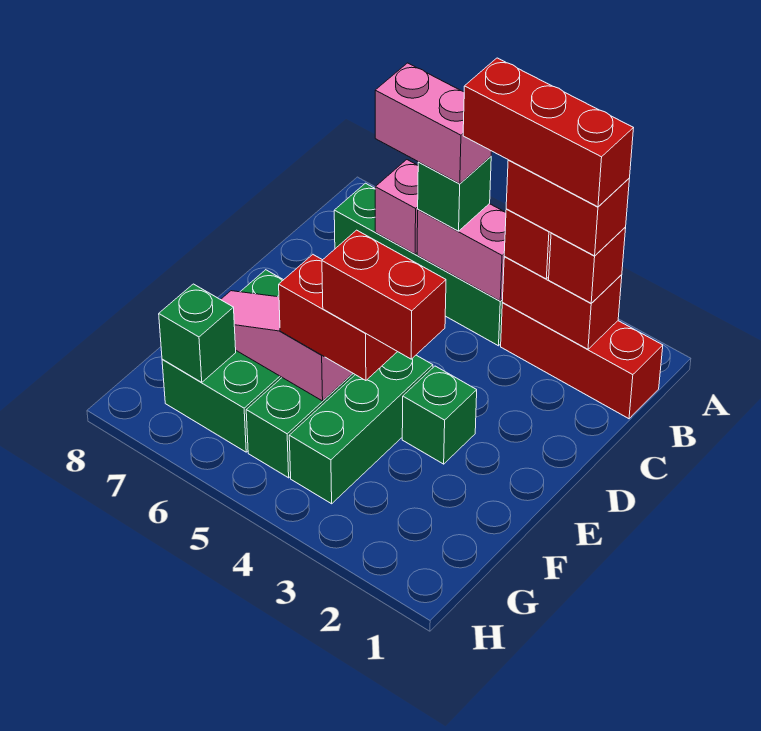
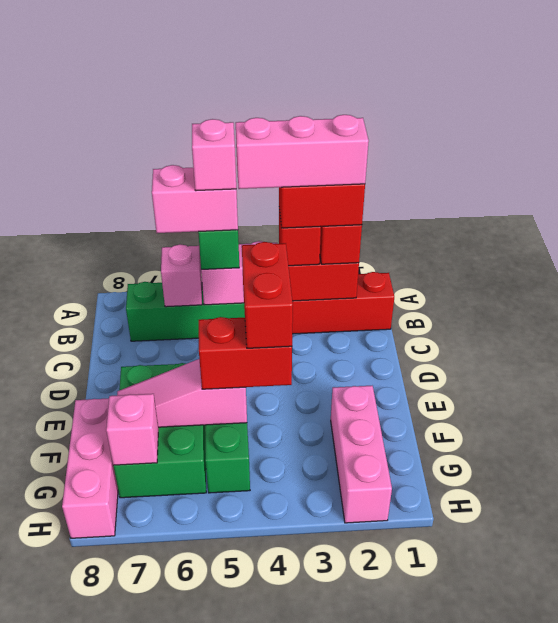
red brick B2:B4 level 5 -> pink brick B2:B4 level 5
none -> pink brick B5 level 5
green brick E3 level 1 -> none
green brick E4:G4 level 1 -> none
none -> pink brick F2:H2 level 1
red brick F3:F4 level 4 -> red brick E4:F4 level 4
none -> pink brick F8:H8 level 1
green brick G7 level 2 -> pink brick G7 level 2

